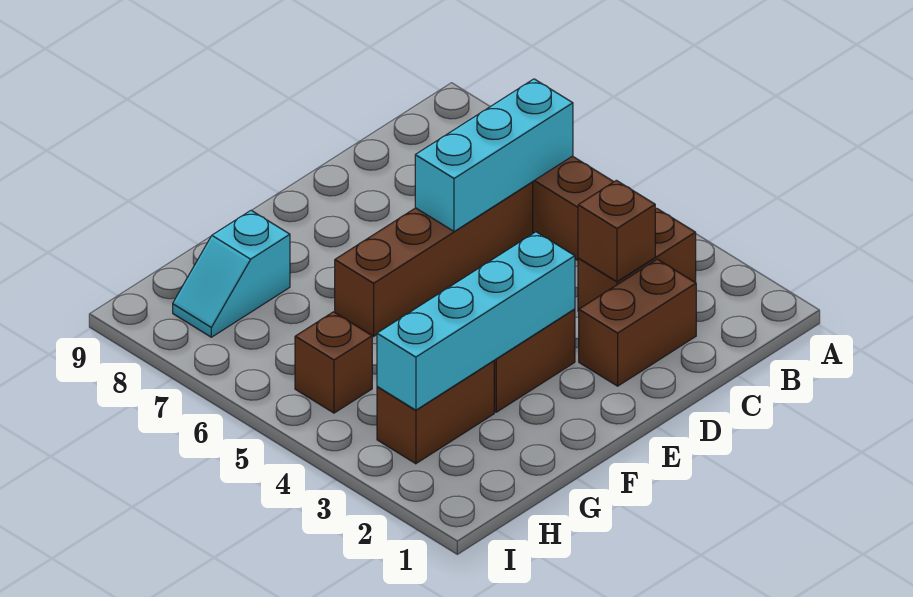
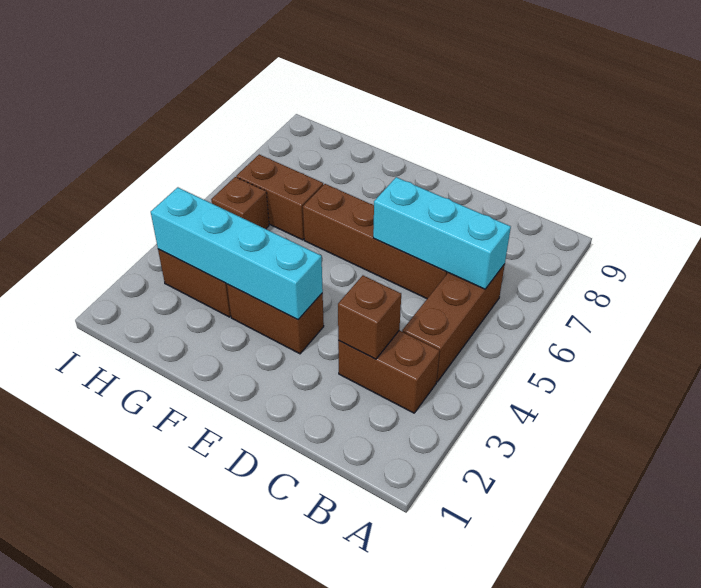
brown brick C2:D2 level 1 -> brown brick G6:H6 level 1
cyan slope G8:H8 level 1 top G -> none

